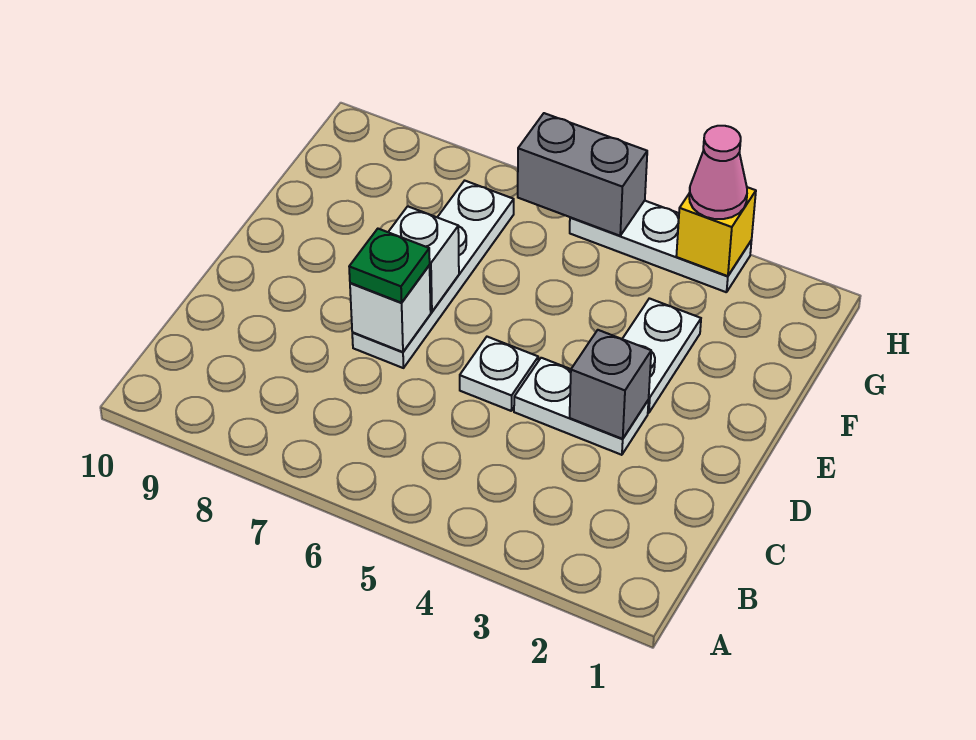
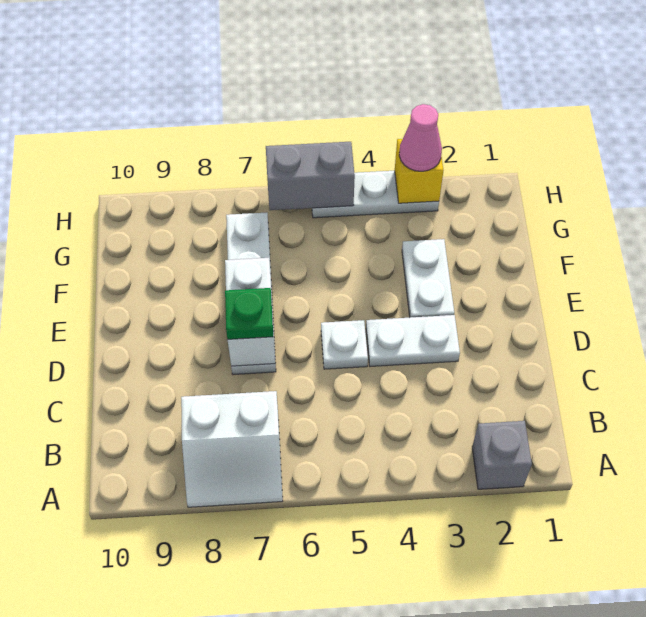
none -> white slope A7:B8 level 1 top B
grey brick D3 level 2 -> grey brick A2 level 1

